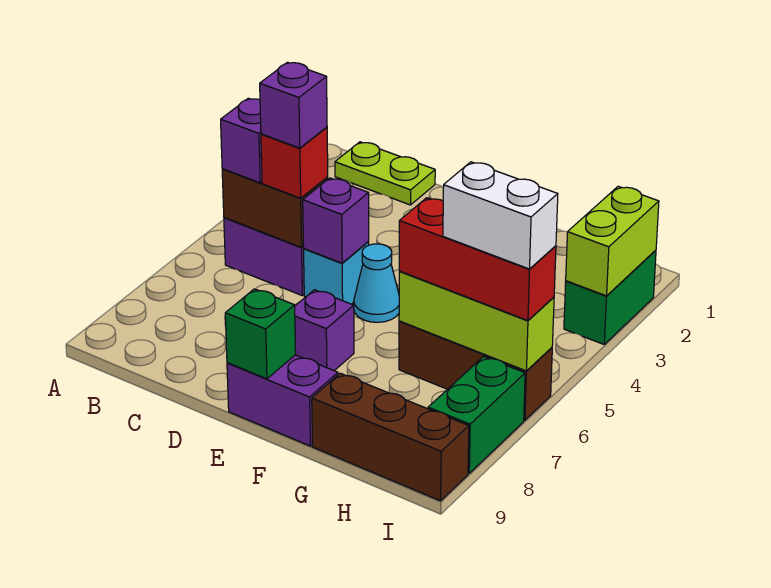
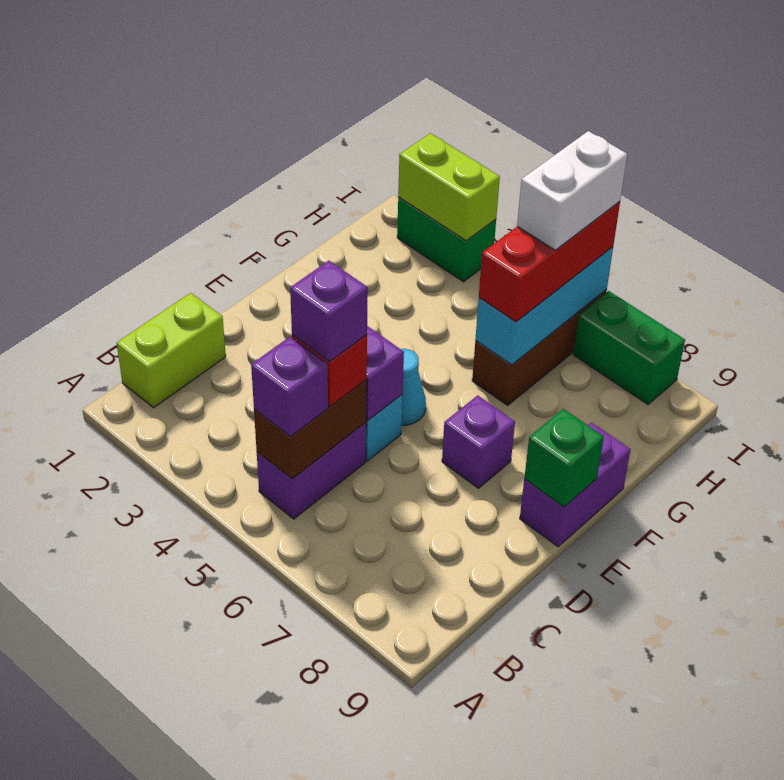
lime plate B1:C1 level 1 -> lime brick B1:C1 level 1
lime brick G6:I6 level 2 -> cyan brick G6:I6 level 2
brown brick G9:I9 level 1 -> none

